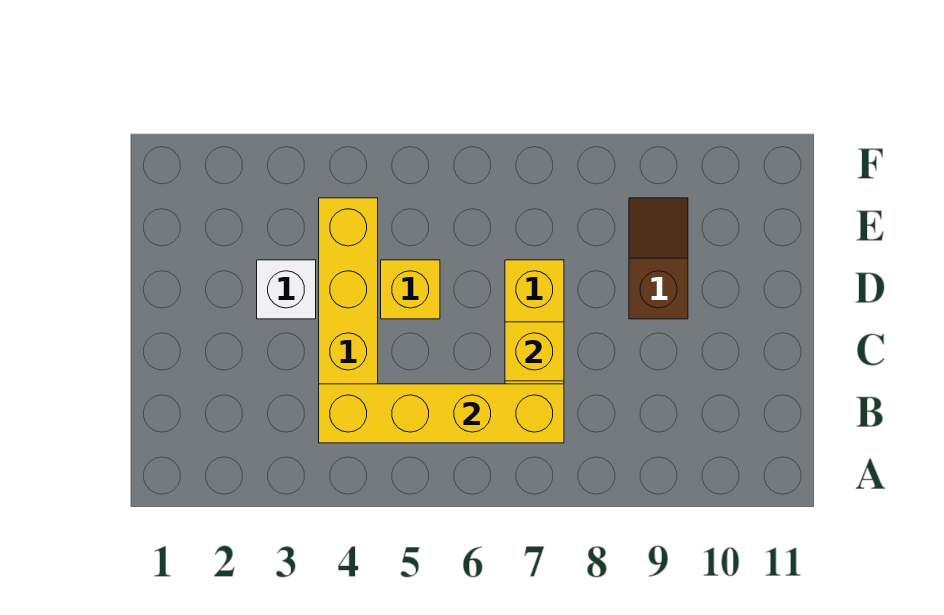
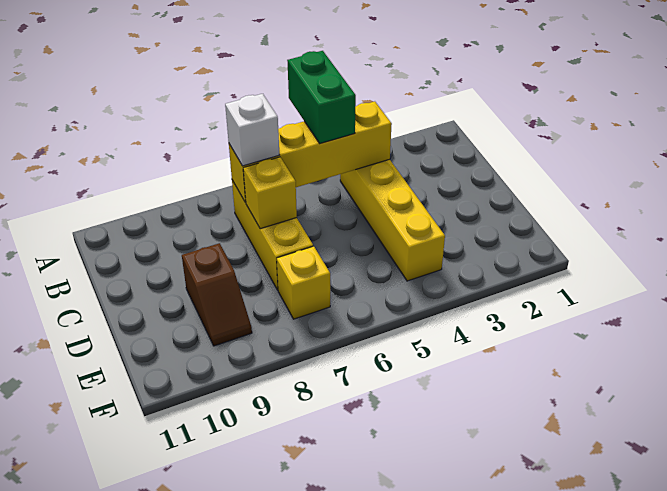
none -> green brick A5:B5 level 3
white brick D3 level 1 -> white brick B7 level 3
yellow brick D5 level 1 -> yellow brick E7 level 1

